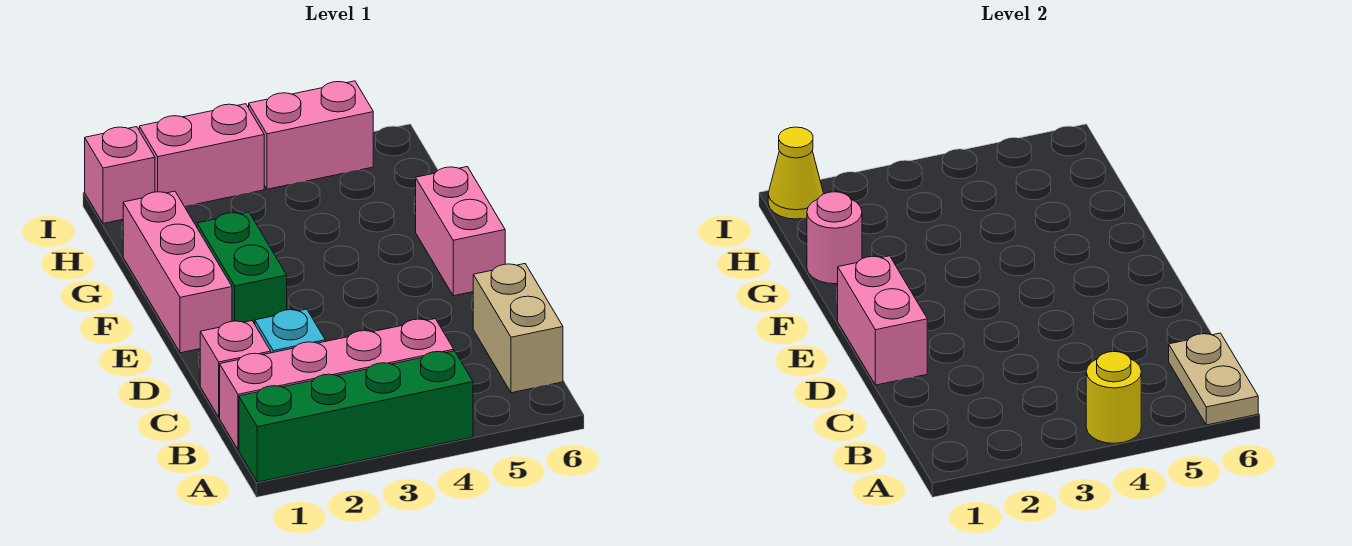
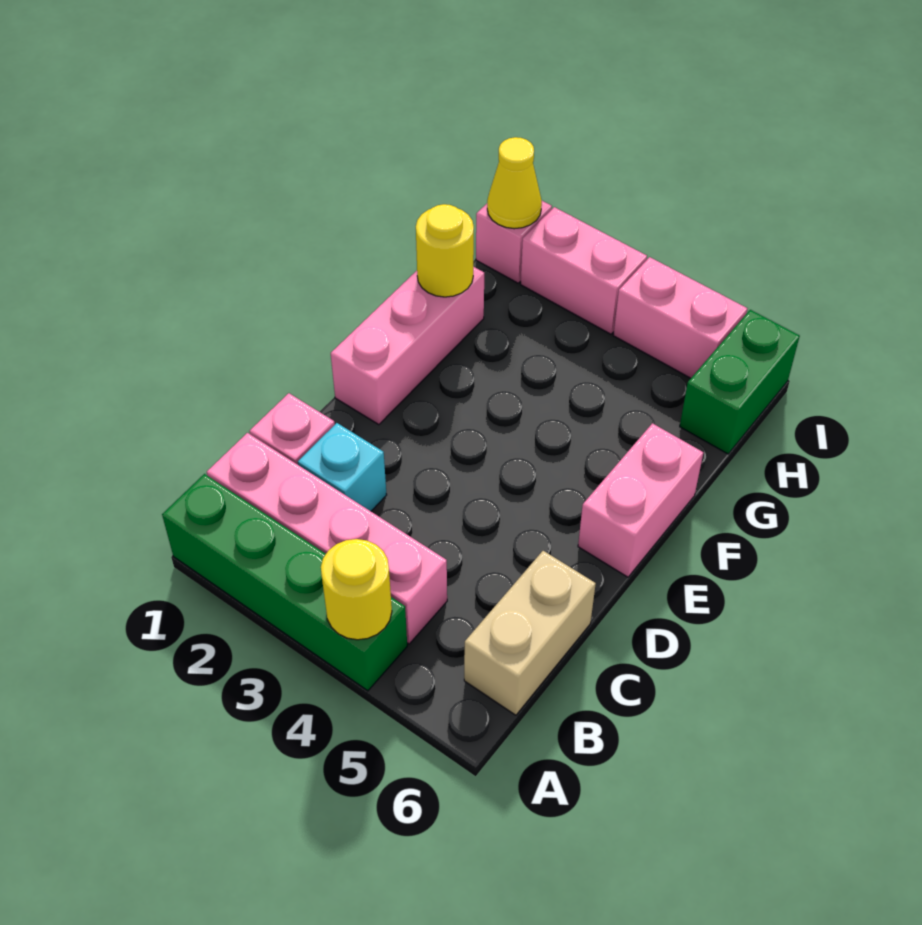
tan plate A6:B6 level 2 -> none
pink brick D1:E1 level 2 -> none
green brick E2:F2 level 1 -> green brick H6:I6 level 1
pink round brick G1 level 2 -> yellow round brick G1 level 2

